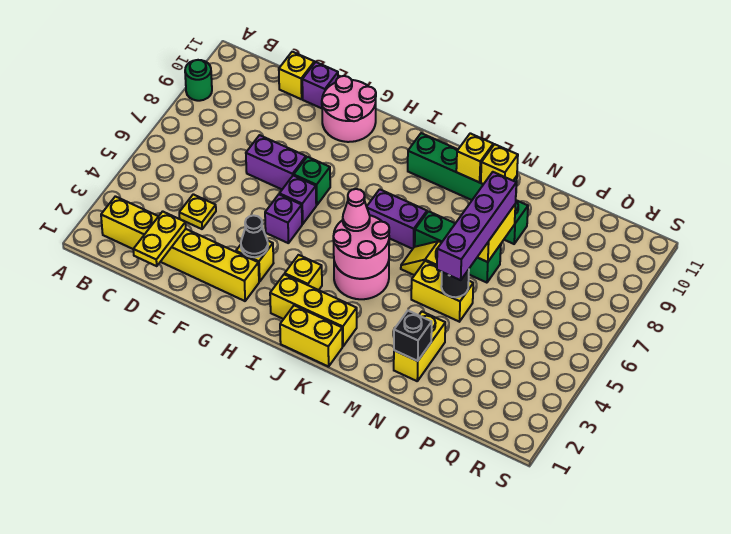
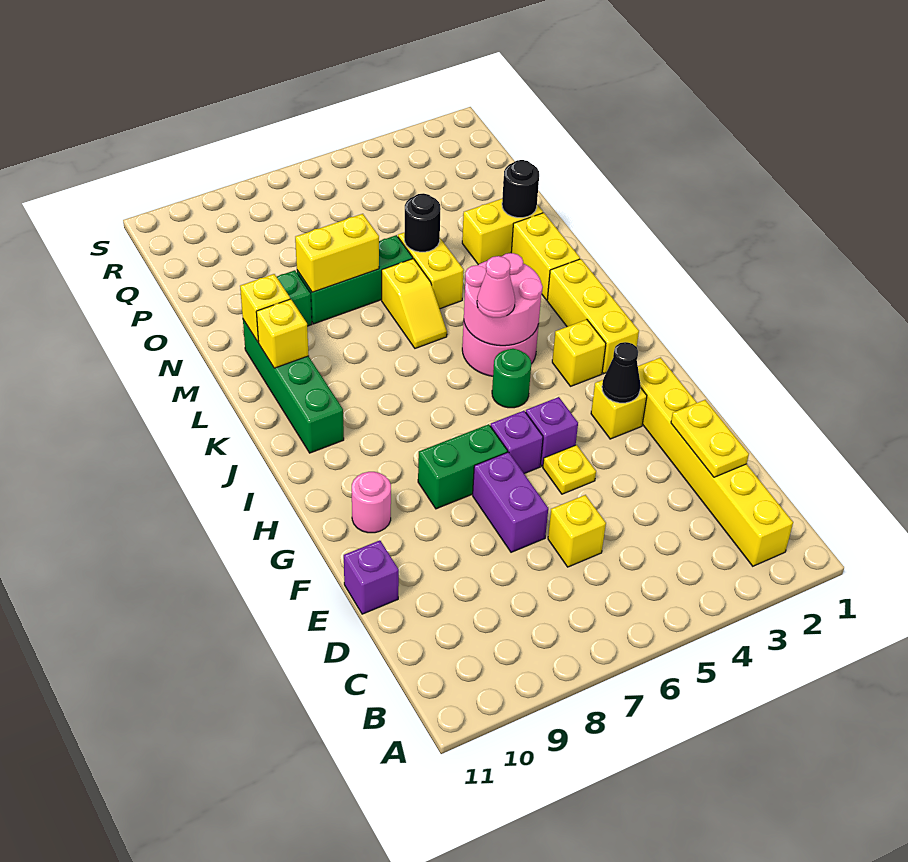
green round brick A9 level 1 -> green round brick I5 level 1
yellow plate D1:D2 level 2 -> yellow plate D2:E2 level 2
yellow plate D4 level 1 -> yellow plate F5 level 1
yellow brick D11 level 1 -> yellow brick D6 level 1
pink round brick F10:G11 level 1 -> pink round brick G10 level 1
green brick G7 level 1 -> green brick G7:G8 level 1
yellow brick J1:K1 level 1 -> yellow brick L2:M2 level 1
purple brick J7:K7 level 1 -> none
green brick L7:N7 level 1 -> green brick N6:N8 level 1
black brick N2 level 2 -> black round brick N2 level 2
purple brick N5:N8 level 3 -> none

